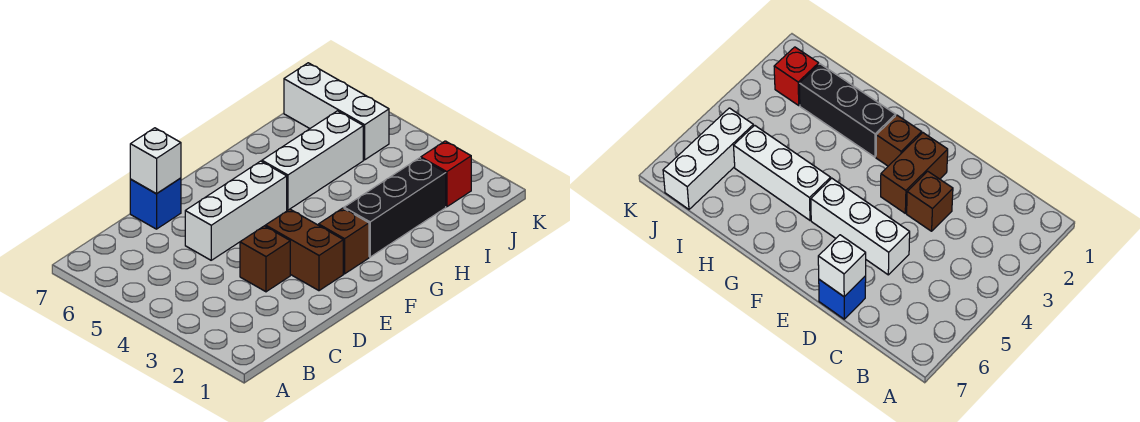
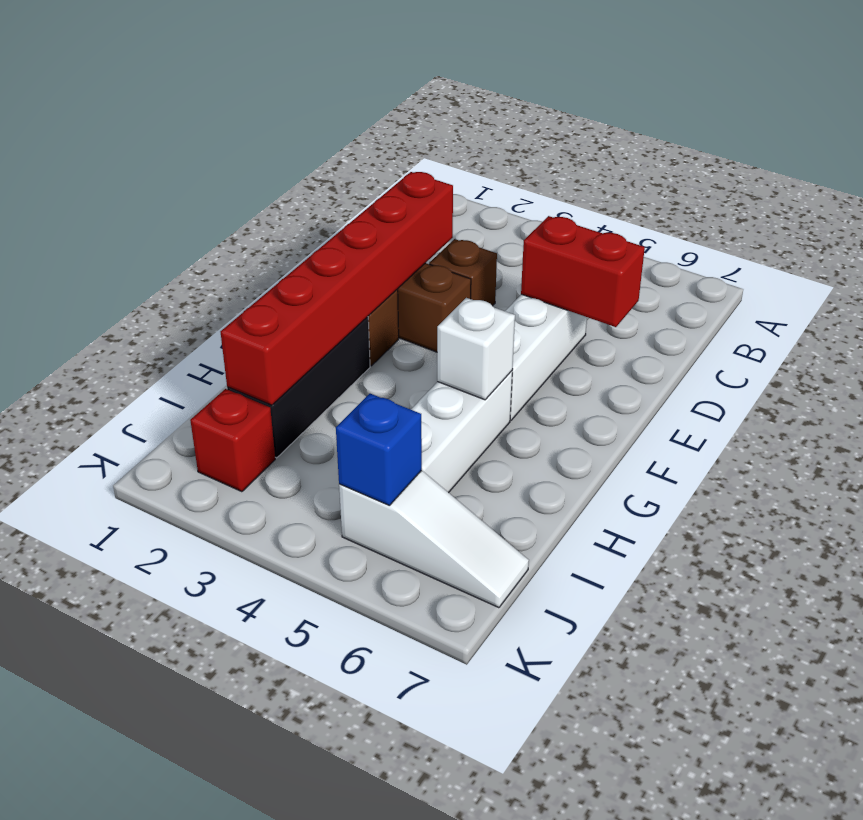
none -> red brick D2:I2 level 2
none -> red brick D5:D6 level 2
blue brick D7 level 1 -> blue brick J5 level 2
white brick D7 level 2 -> white brick G5 level 2
white brick J5:J7 level 1 -> white slope J5:J7 level 1 top 5

